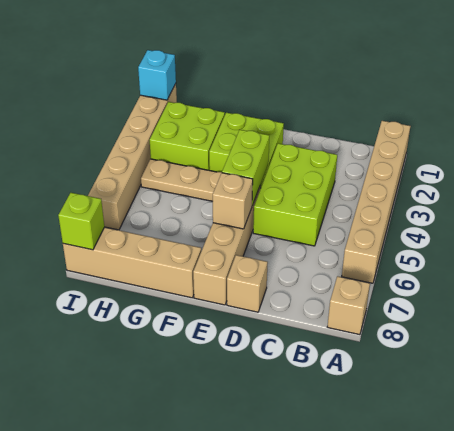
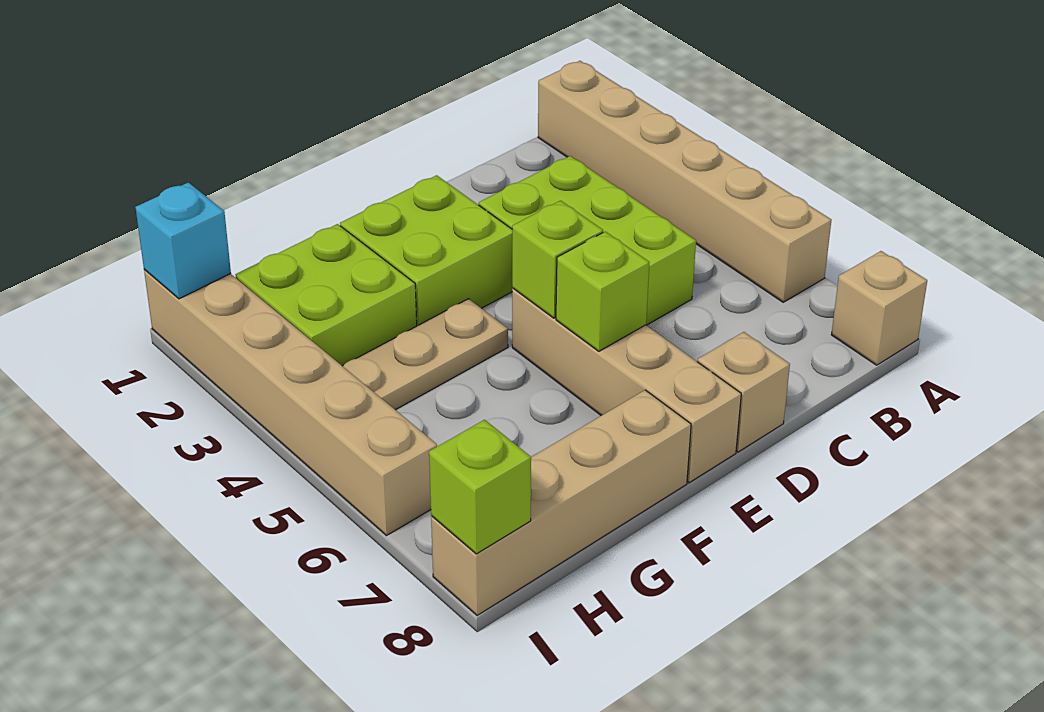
lime brick E4:E5 level 2 -> lime brick E5 level 2
tan brick E6 level 2 -> lime brick E6 level 2

